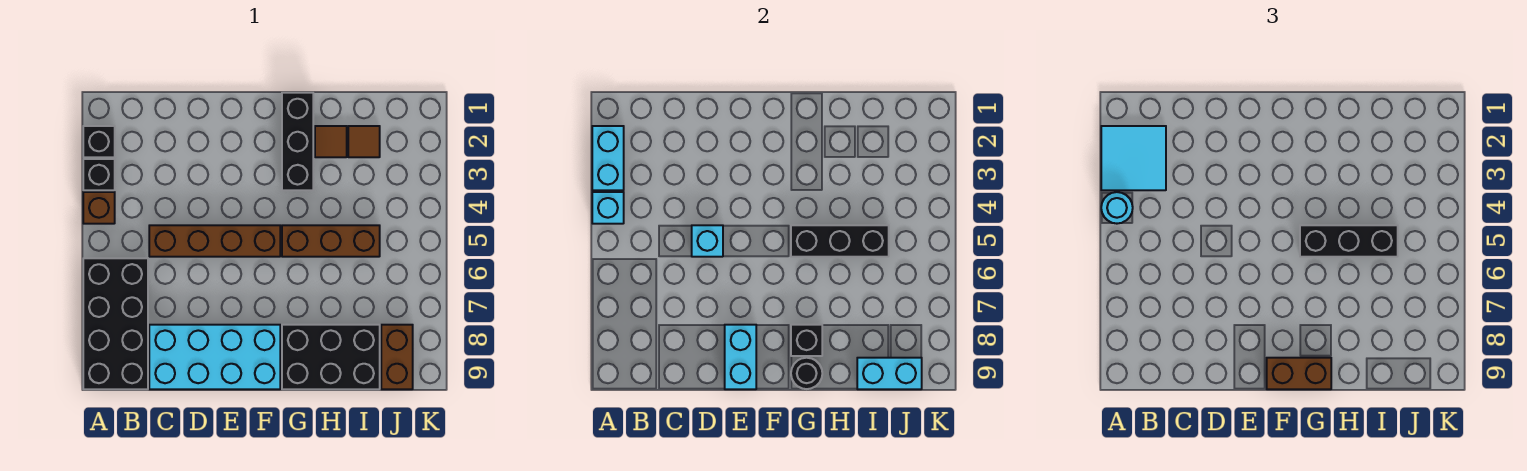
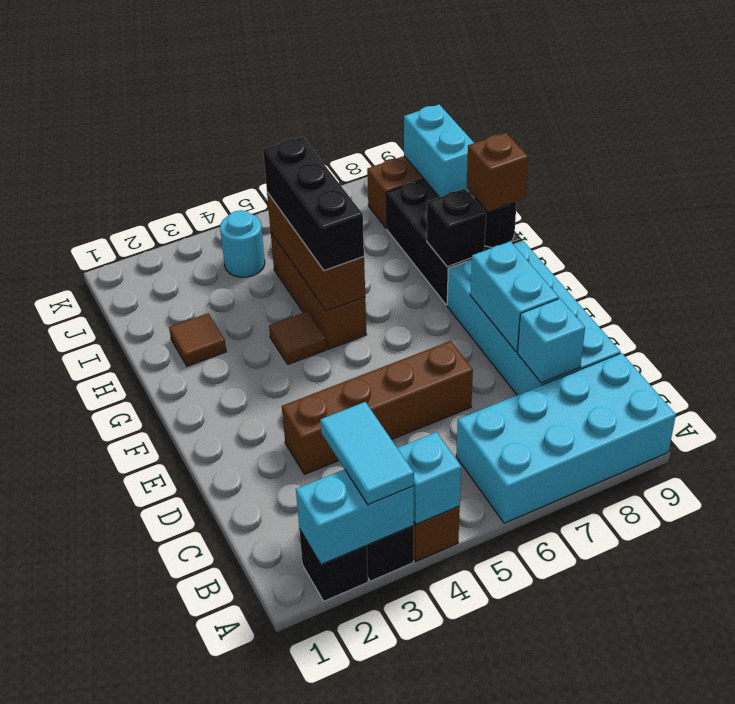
cyan tile A2:B3 level 3 -> cyan tile A3:B3 level 3
cyan round brick A4 level 3 -> cyan round brick J4 level 1
black brick A6:B9 level 1 -> cyan brick A6:B9 level 1
brown brick C5:F5 level 1 -> brown brick D3:D6 level 1
cyan brick D5 level 2 -> cyan brick C8 level 2
cyan brick E8:E9 level 2 -> cyan brick D8:E8 level 2
brown brick F9:G9 level 3 -> brown brick G9 level 3
black brick G1:G3 level 1 -> none
black brick G5:I5 level 2 -> brown brick G5:I5 level 2
brown tile I2 level 1 -> brown tile G4 level 1

